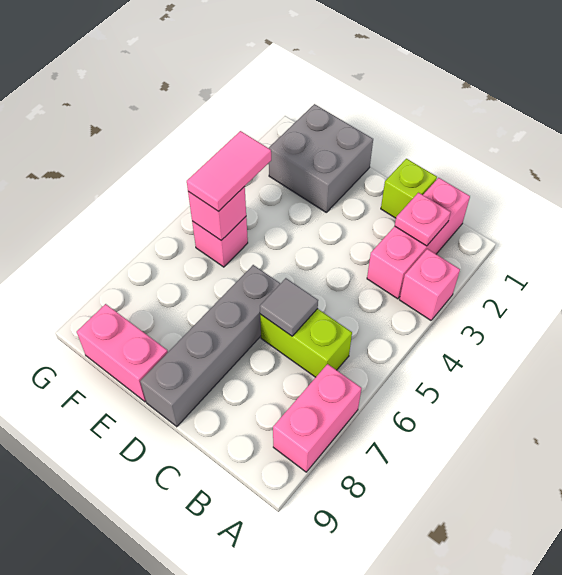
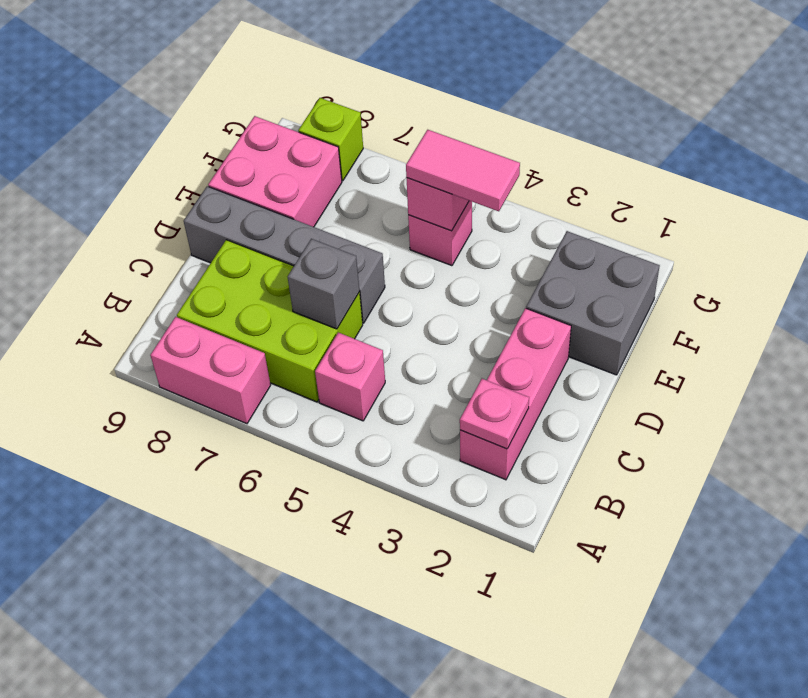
pink brick A3 level 1 -> pink brick B5 level 1
pink brick B1:B3 level 1 -> pink brick B2:D2 level 1
lime brick B6:C6 level 1 -> lime brick B6:C8 level 1
lime brick C1 level 1 -> lime brick G8 level 1
grey tile C6 level 2 -> grey brick C6 level 2
pink brick E9:F9 level 1 -> pink brick E8:F9 level 1

